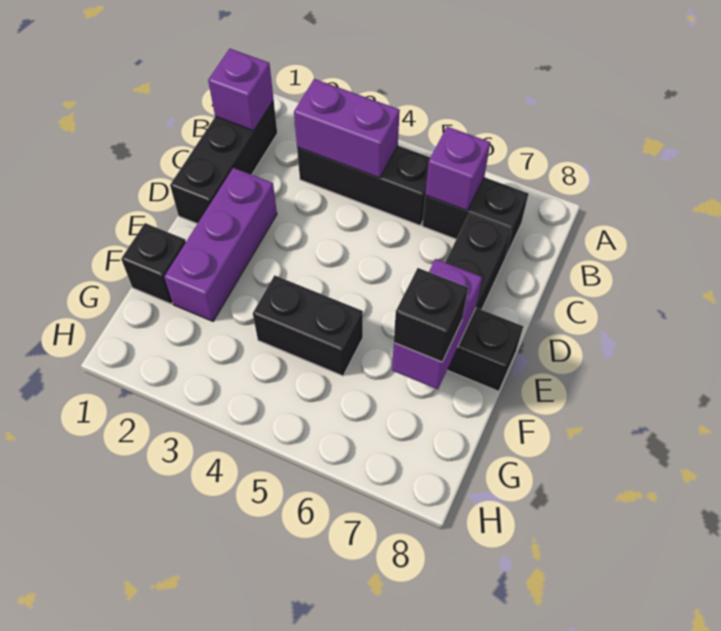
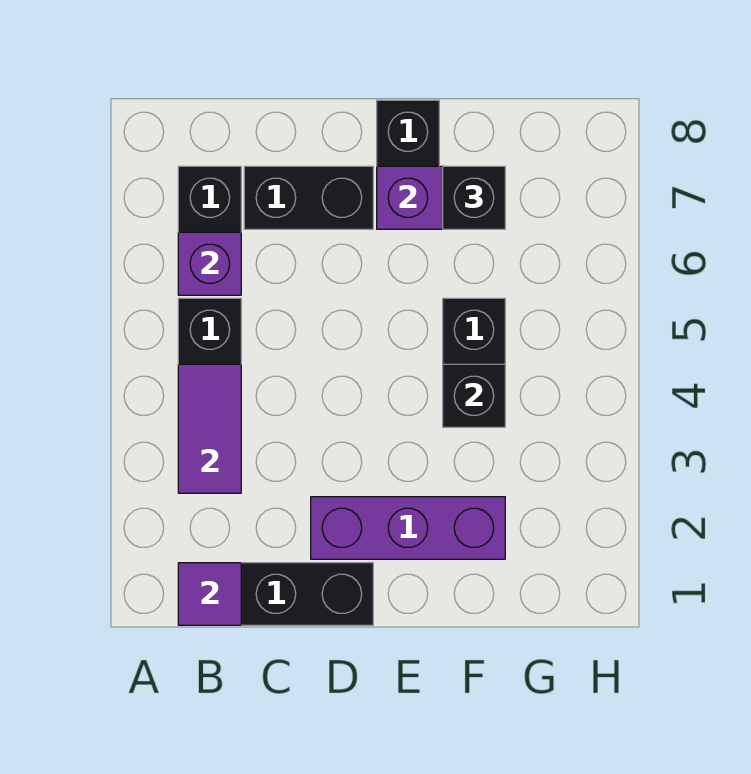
purple brick B1 level 2 -> purple tile B1 level 2
purple brick B3:B4 level 2 -> purple tile B3:B4 level 2
black brick F1 level 1 -> black brick F4 level 2

